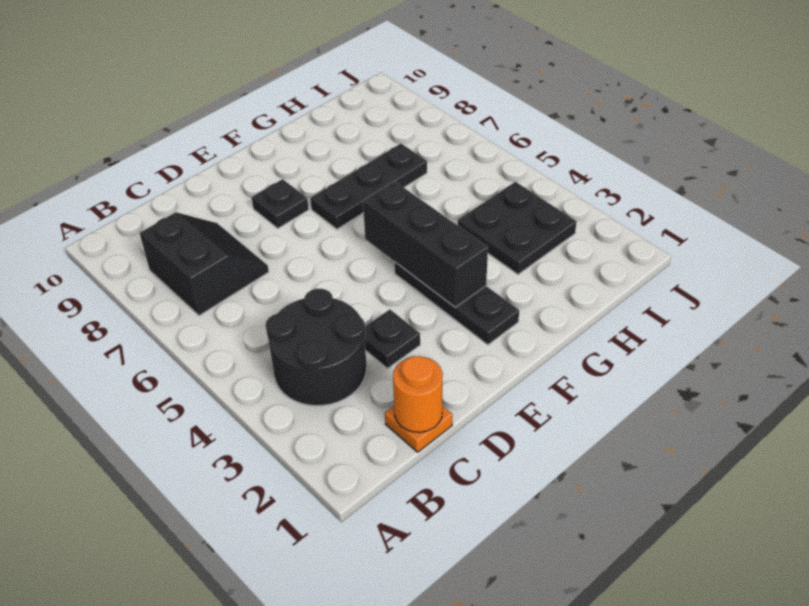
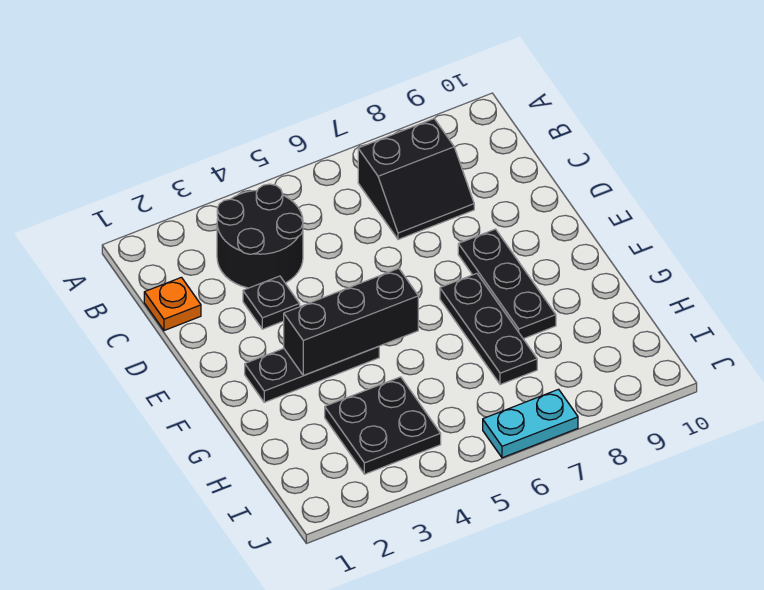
orange round brick C1 level 2 -> none
black plate E8 level 1 -> black plate E8:G8 level 1
none -> cyan plate J6:J7 level 1

